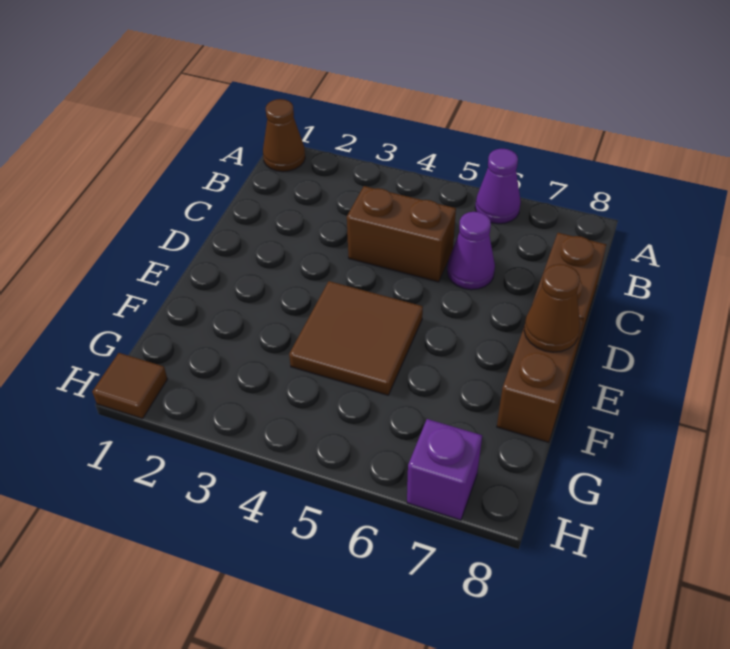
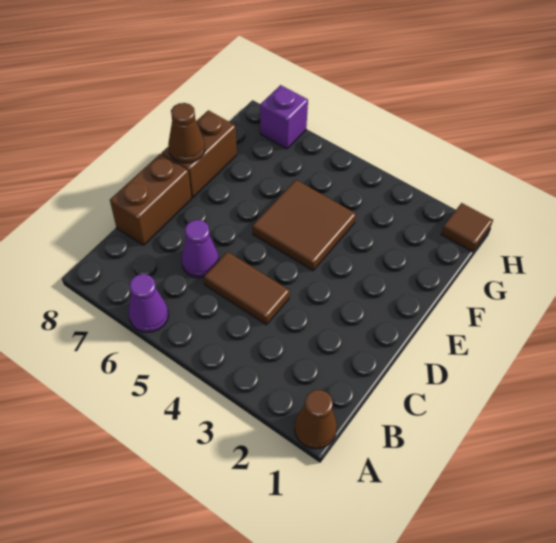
brown brick C4:C5 level 1 -> brown tile C4:C5 level 1

